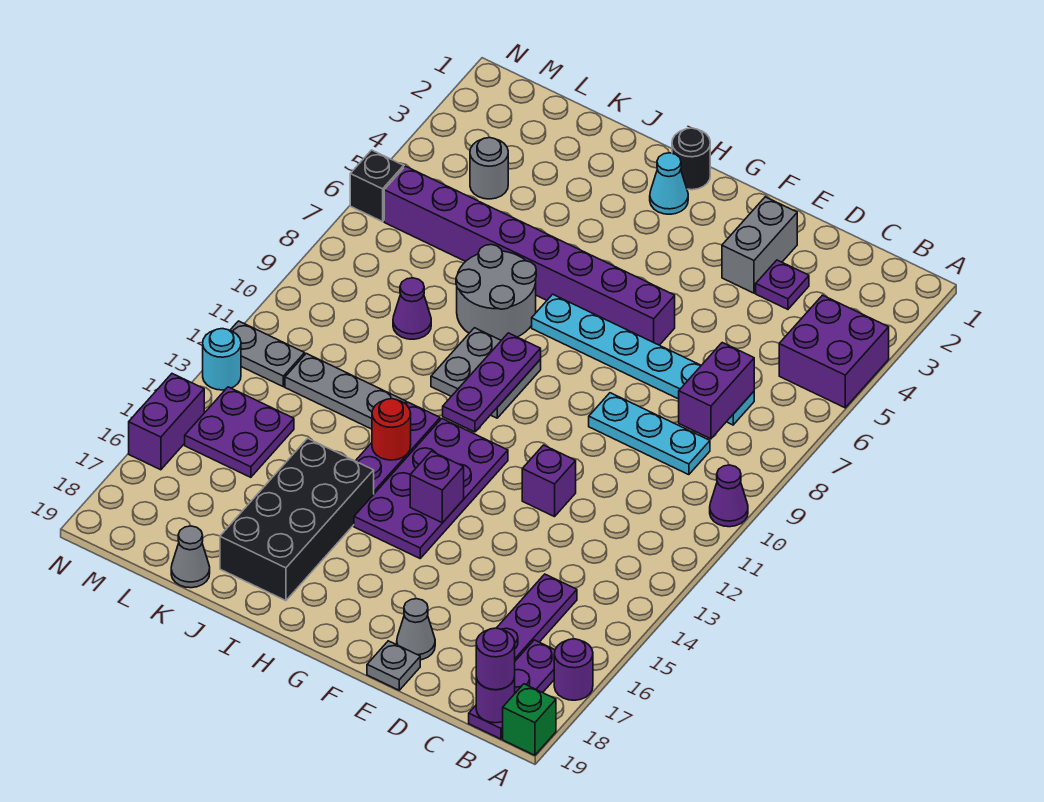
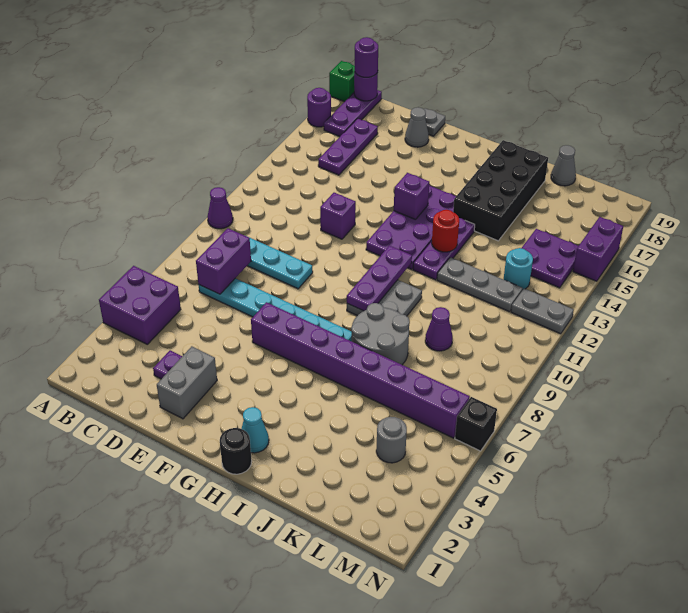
cyan round brick N13 level 1 -> cyan round brick L13 level 1

